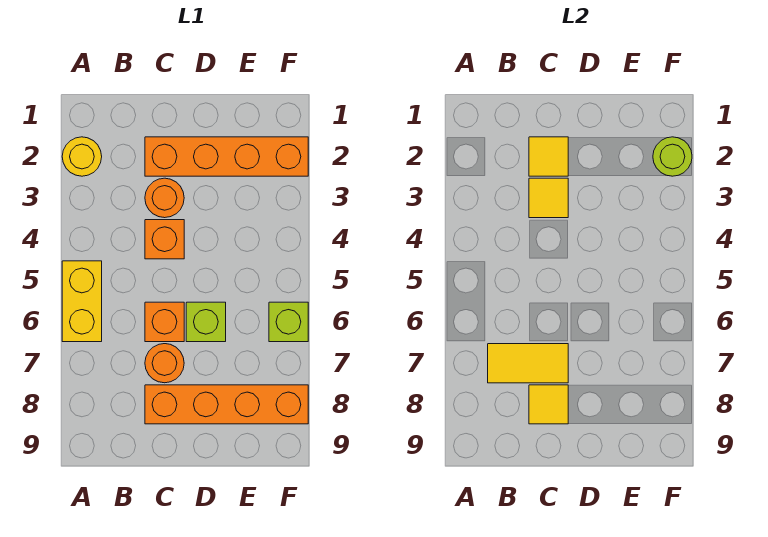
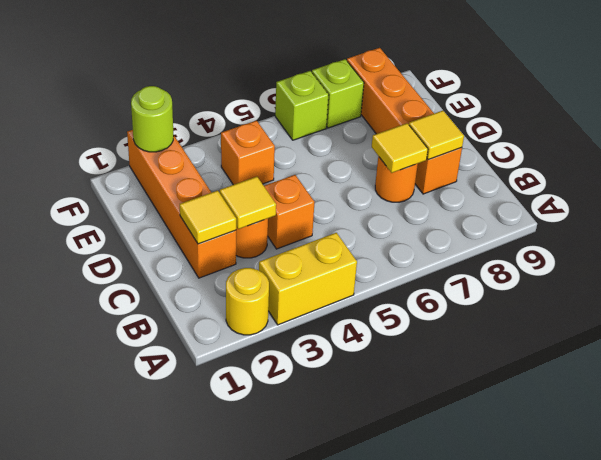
yellow brick A5:A6 level 1 -> yellow brick A3:A4 level 1
yellow tile B7:C7 level 2 -> yellow tile C7 level 2
orange brick C6 level 1 -> orange brick E4 level 1
lime brick D6 level 1 -> lime brick F7 level 1

